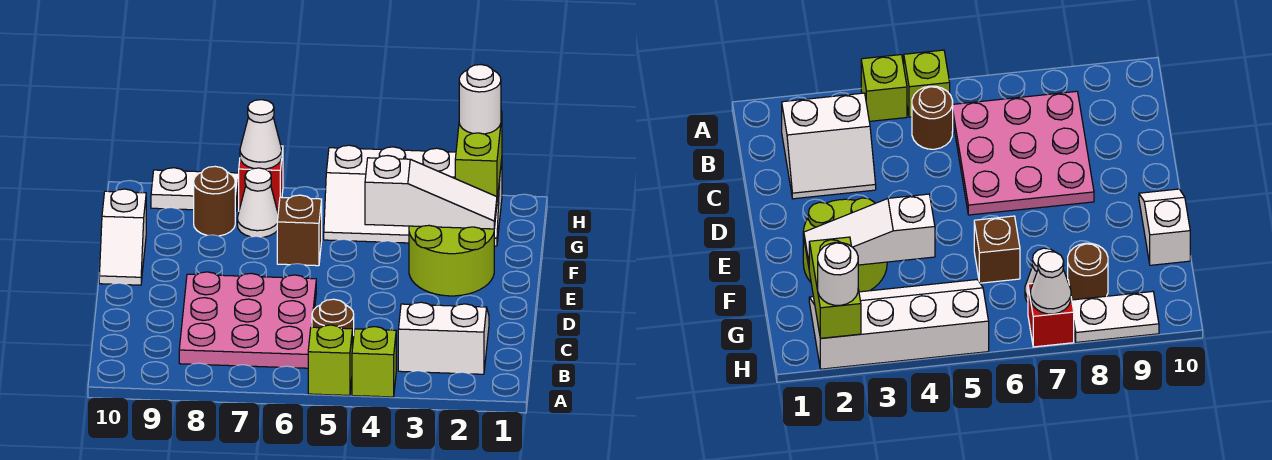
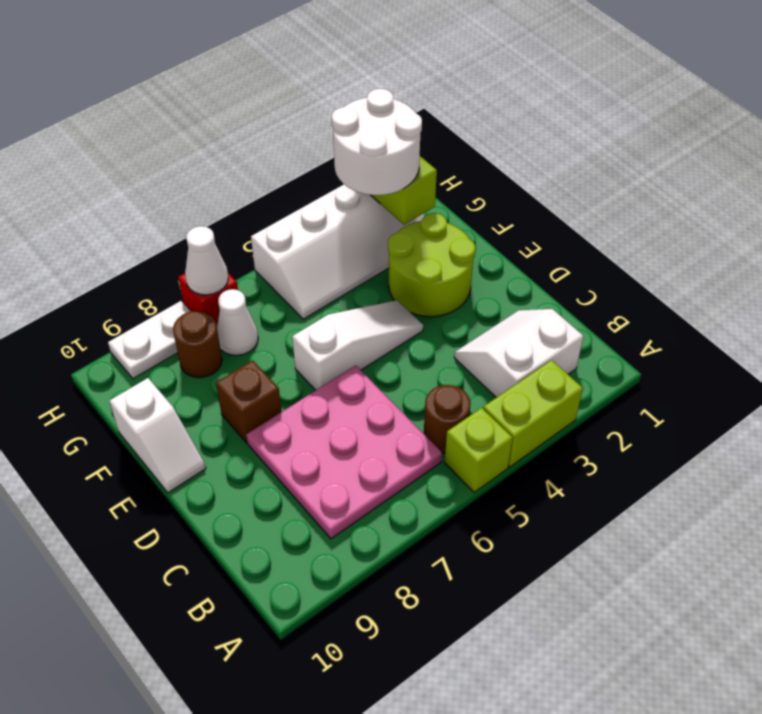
lime brick A4 level 1 -> lime brick A3:A4 level 1
white slope F2:F4 level 2 top 4 -> white slope E4:E6 level 1 top 6
brown brick F6 level 1 -> brown brick E8 level 1
white round brick H2 level 3 -> white round brick G2:H3 level 3

